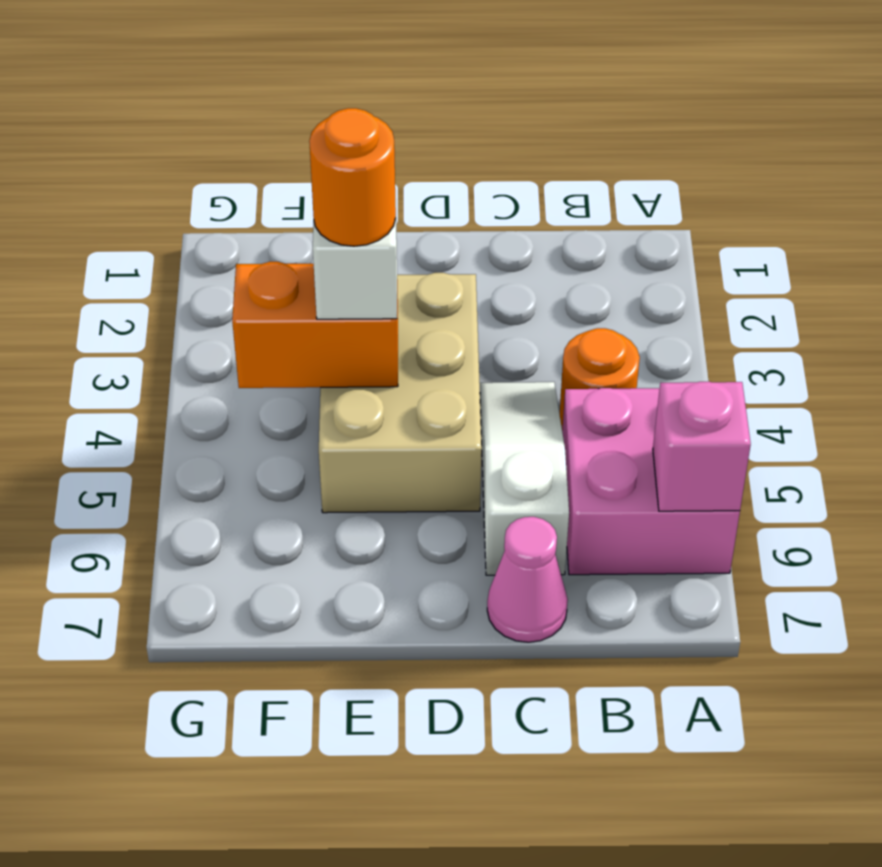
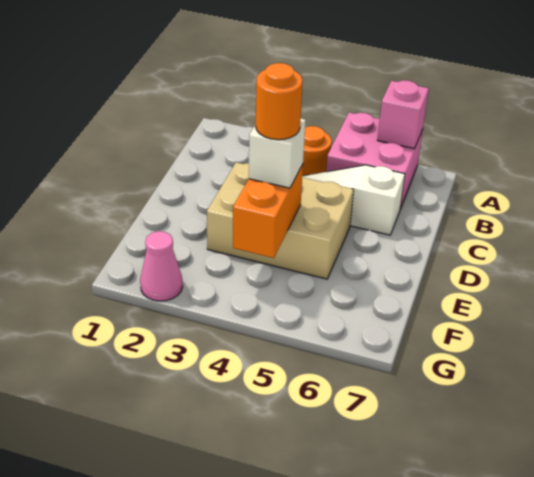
pink cone C7 level 1 -> pink cone G2 level 1

